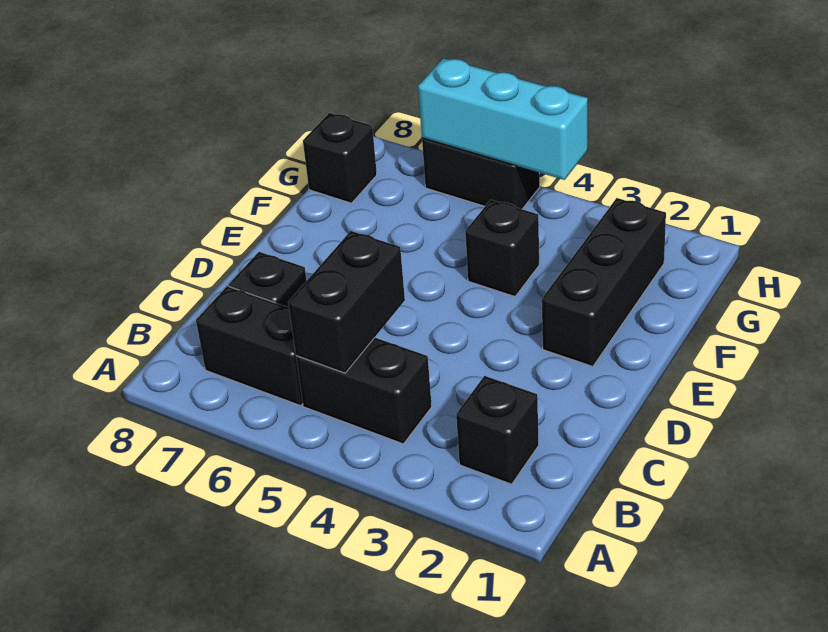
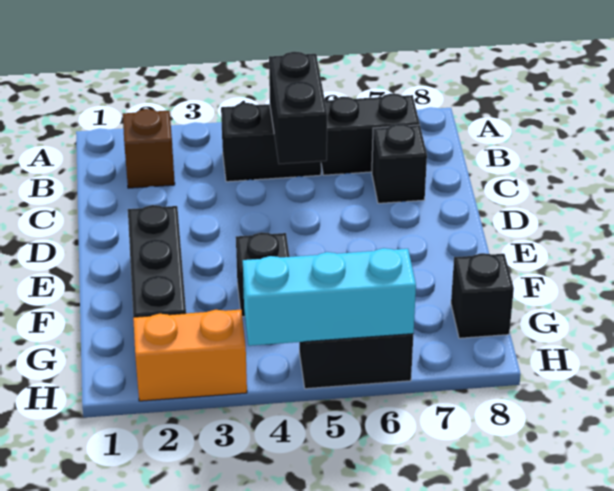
black brick B2 level 1 -> brown brick B2 level 1
none -> orange brick H2:H3 level 1

